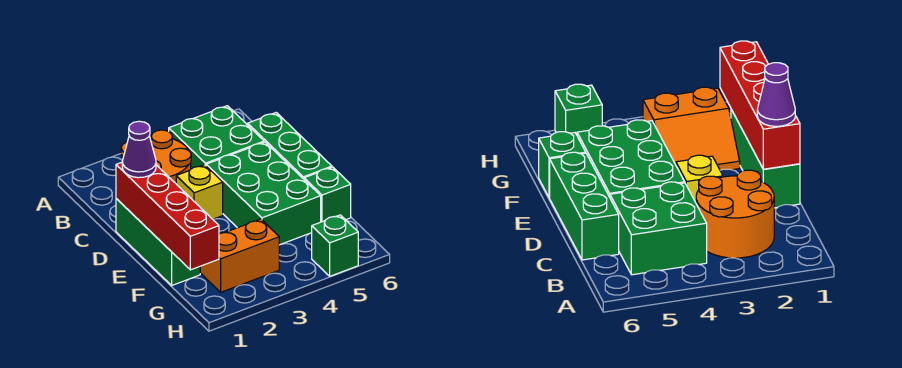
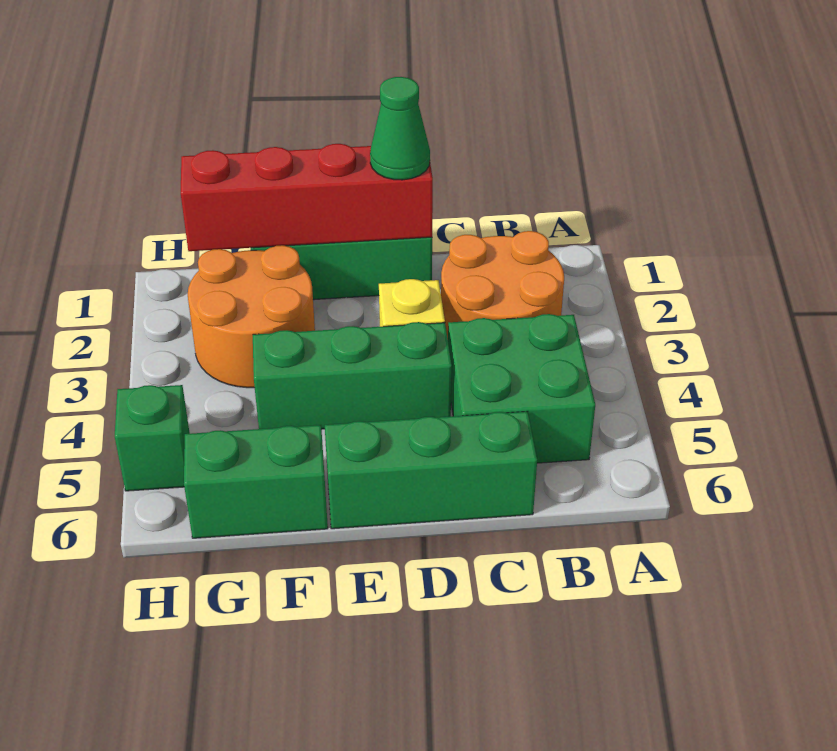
purple cone D1 level 3 -> green cone D1 level 3
green brick D4:F5 level 1 -> green brick D4:F4 level 1
orange slope F2:G3 level 1 top G -> orange round brick F2:G3 level 1
green brick F6 level 1 -> green brick F6:G6 level 1

